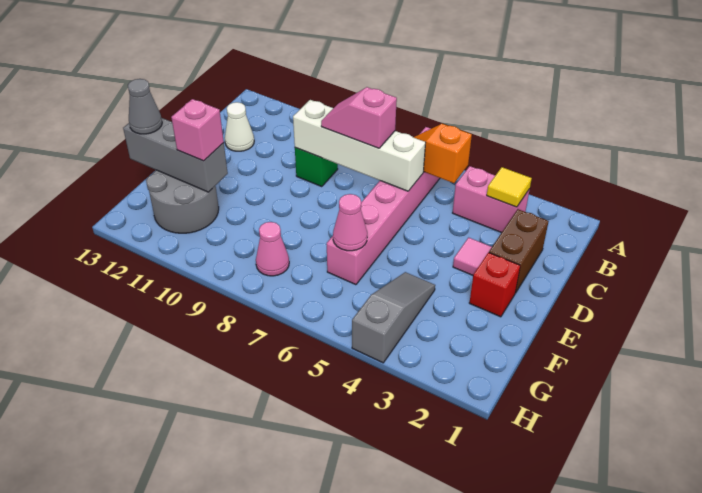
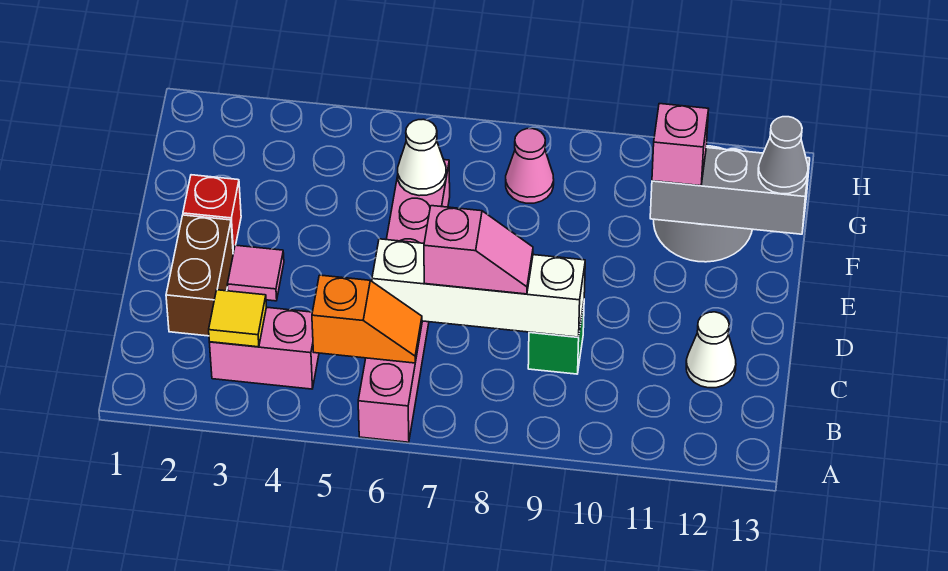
grey slope F4:H4 level 1 top H -> none
pink cone F6 level 2 -> white cone F6 level 2

